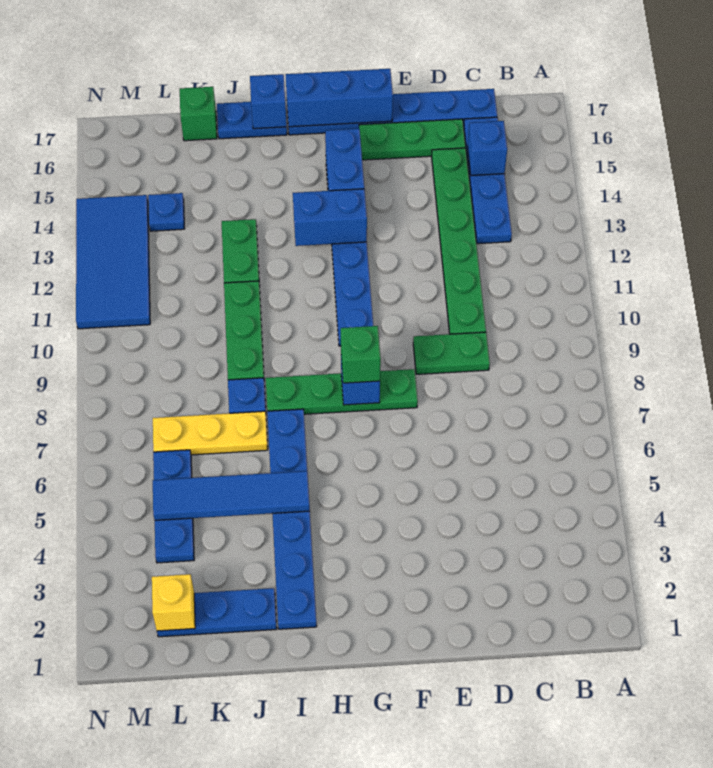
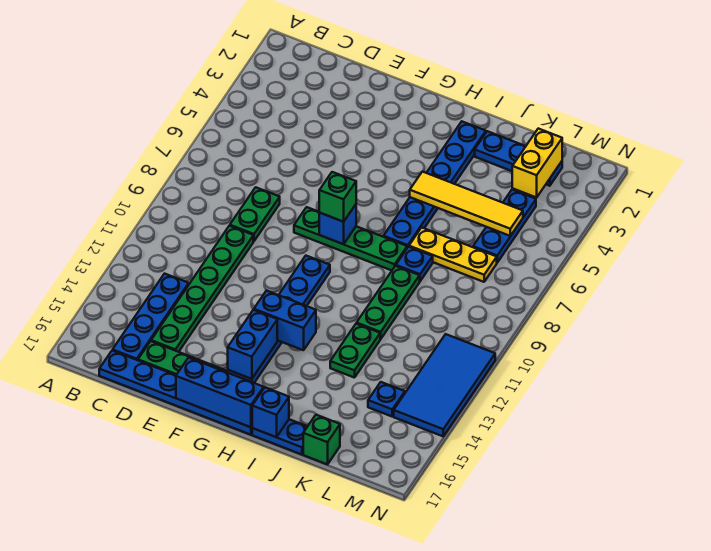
blue brick C15 level 2 -> none
green plate D9:E9 level 1 -> green plate D8:D9 level 1
blue tile I5:L5 level 2 -> yellow tile I5:L5 level 2
yellow brick L2 level 2 -> yellow brick L2:L3 level 2

